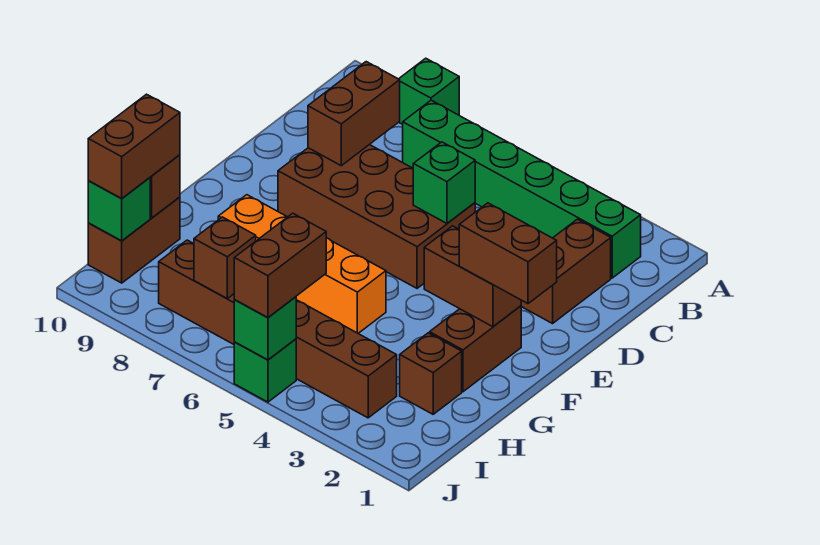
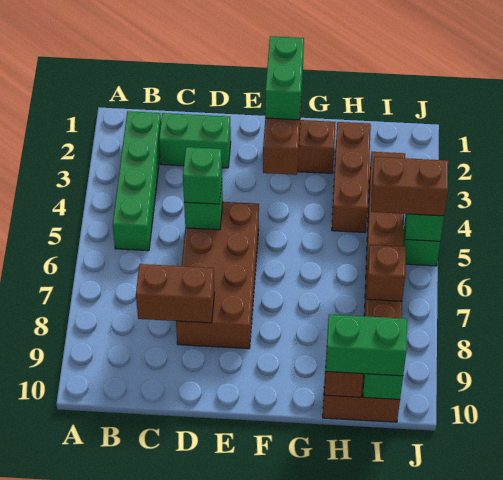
green brick A8 level 1 -> green brick D5 level 3
green brick B2:B7 level 1 -> green brick B2:B5 level 1
brown brick C2:D2 level 1 -> green brick C2:D2 level 1
brown brick F1:F2 level 3 -> green brick F1:F2 level 3
orange brick G5:G8 level 1 -> none
brown brick H2 level 1 -> brown brick H2:H4 level 1
brown brick H10:I10 level 3 -> green brick H10:I10 level 3

